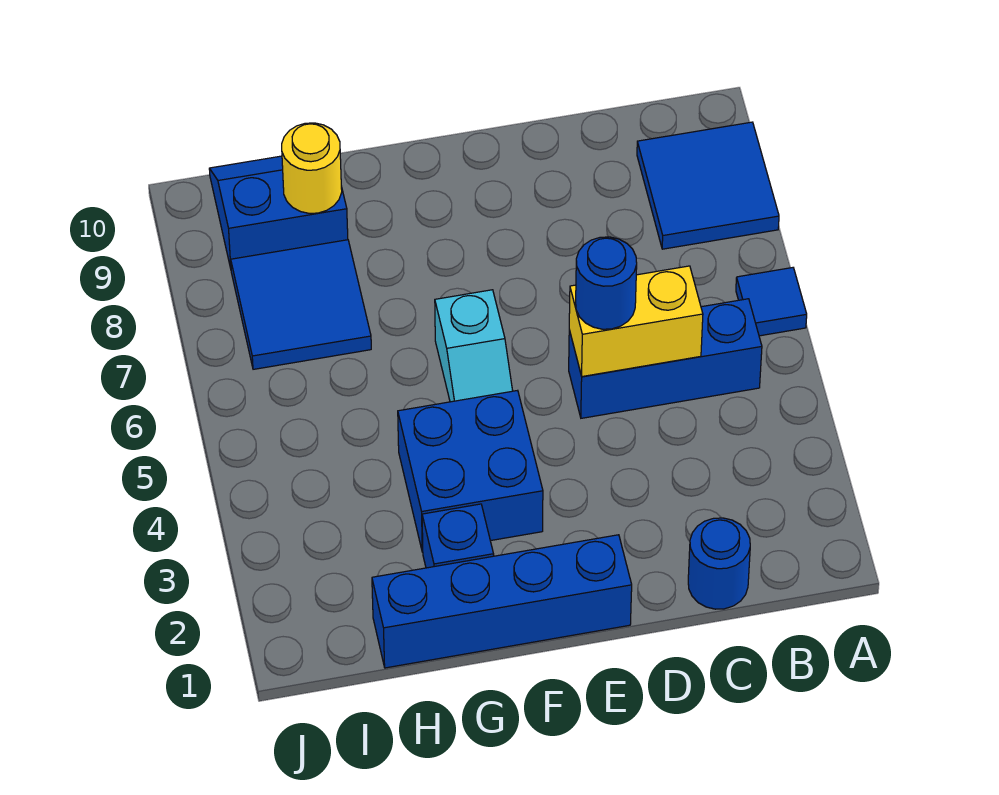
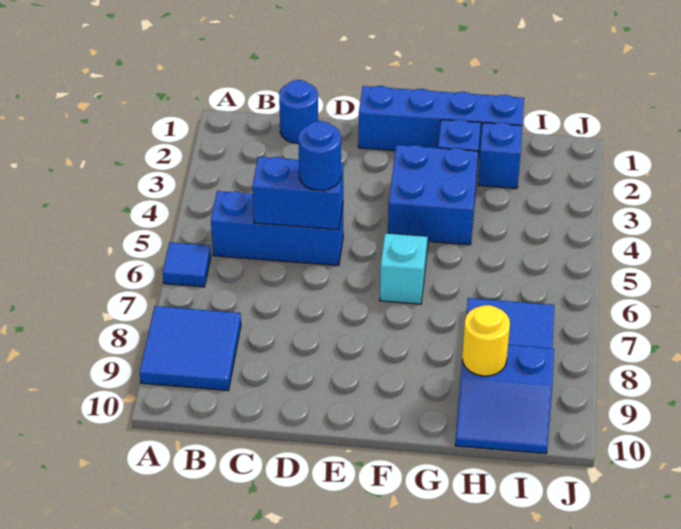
yellow brick C5:D5 level 2 -> blue brick C5:D5 level 2
none -> blue brick H2 level 1

